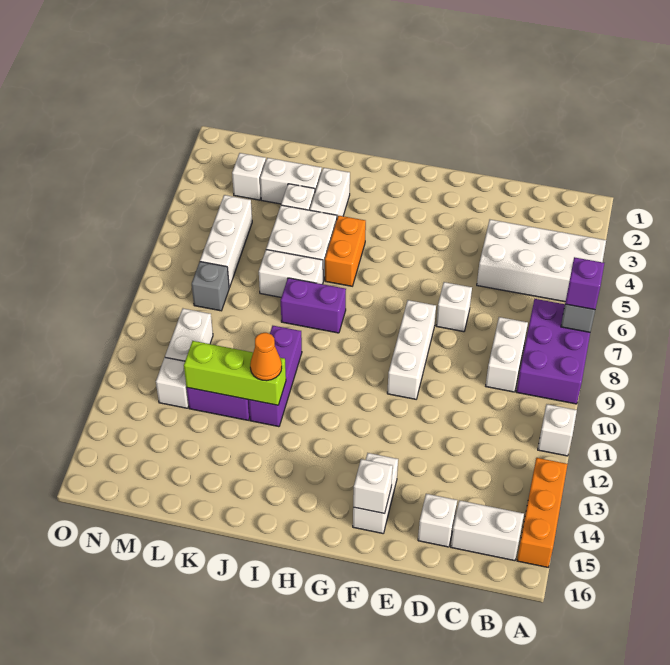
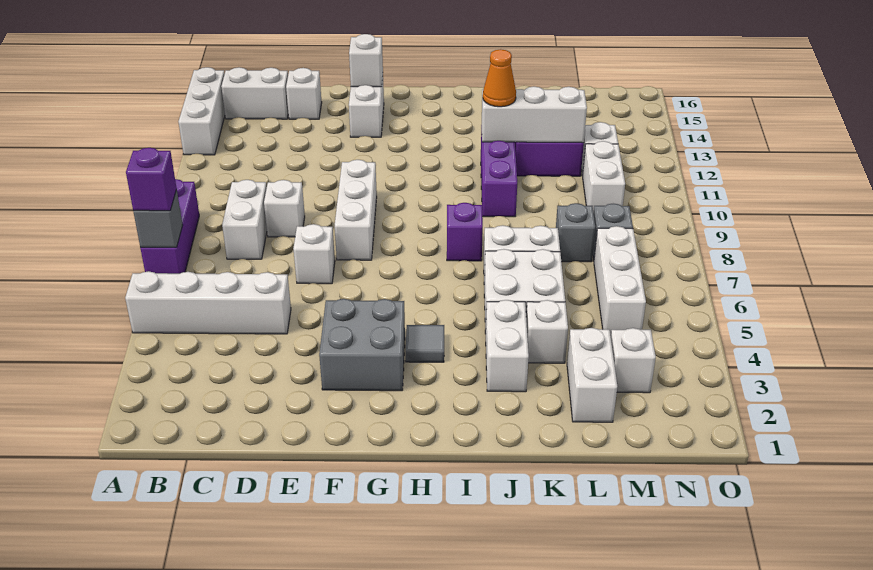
white brick A4:D5 level 1 -> white brick A5:D5 level 1
purple brick A7:B9 level 1 -> purple brick A7:A9 level 1
white brick A11 level 1 -> white brick D9 level 1
orange brick A13:A15 level 1 -> white brick A13:A15 level 1
none -> grey brick F3:G4 level 1
none -> grey tile H4 level 1
orange brick I5:I6 level 1 -> none
purple brick I8:J8 level 1 -> purple brick I8 level 1
lime brick J12:L12 level 2 -> white brick J12:L12 level 2
white brick K3:L3 level 1 -> white brick L2:L3 level 1
none -> grey brick L8 level 1

